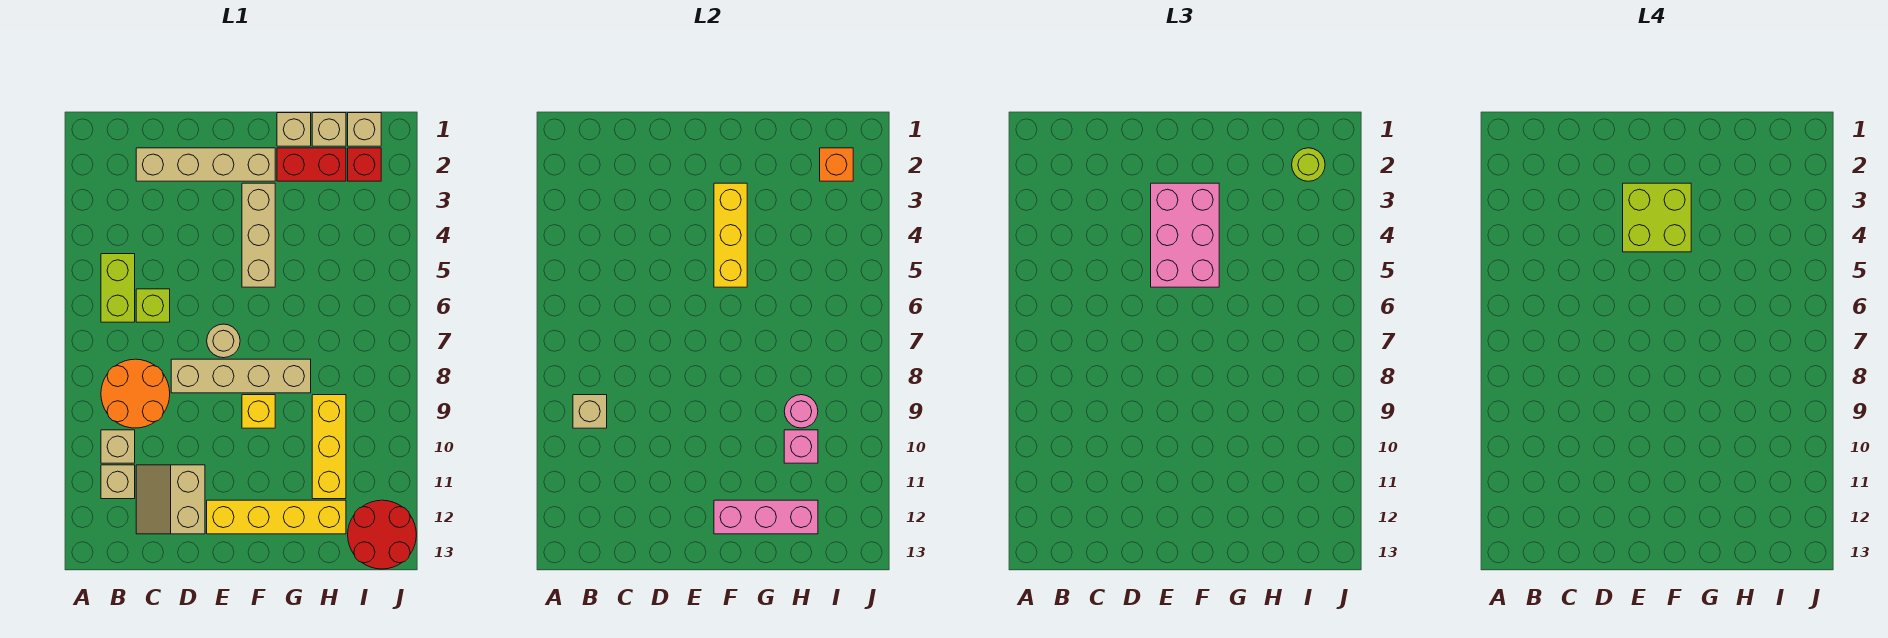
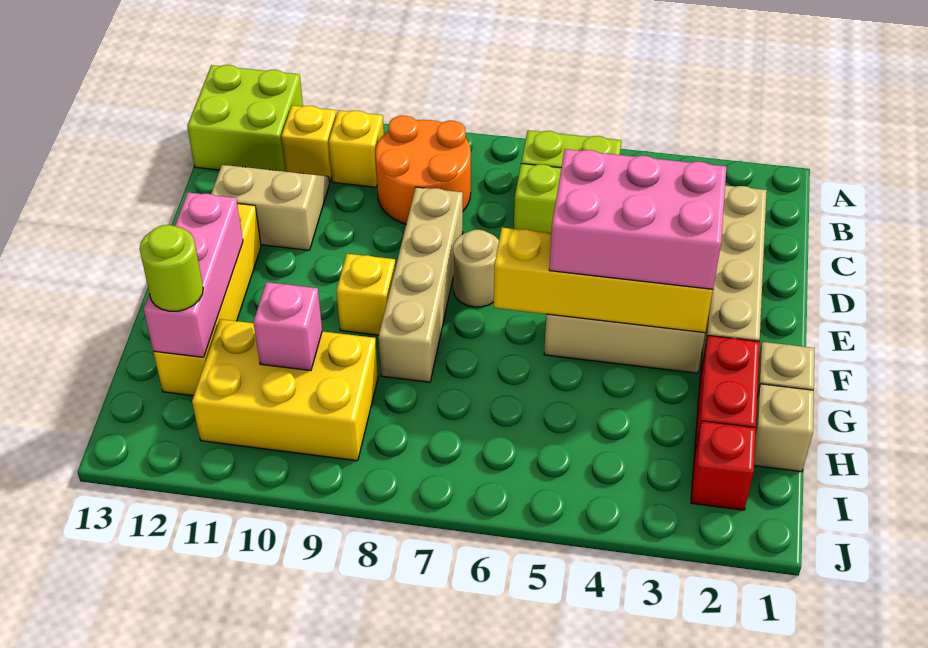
tan brick B9 level 2 -> none
tan brick B10 level 1 -> yellow brick B10 level 1
tan brick B11 level 1 -> yellow brick B11 level 1
lime brick E3:F4 level 4 -> lime brick A12:B13 level 1
yellow brick F3:F5 level 2 -> yellow brick F3:F6 level 2
yellow brick H9:H11 level 1 -> yellow brick H9:I11 level 1
pink round brick H9 level 2 -> none
tan brick I1 level 1 -> none
orange brick I2 level 2 -> none
lime round brick I2 level 3 -> lime round brick H12 level 3
red round brick I12:J13 level 1 -> none

